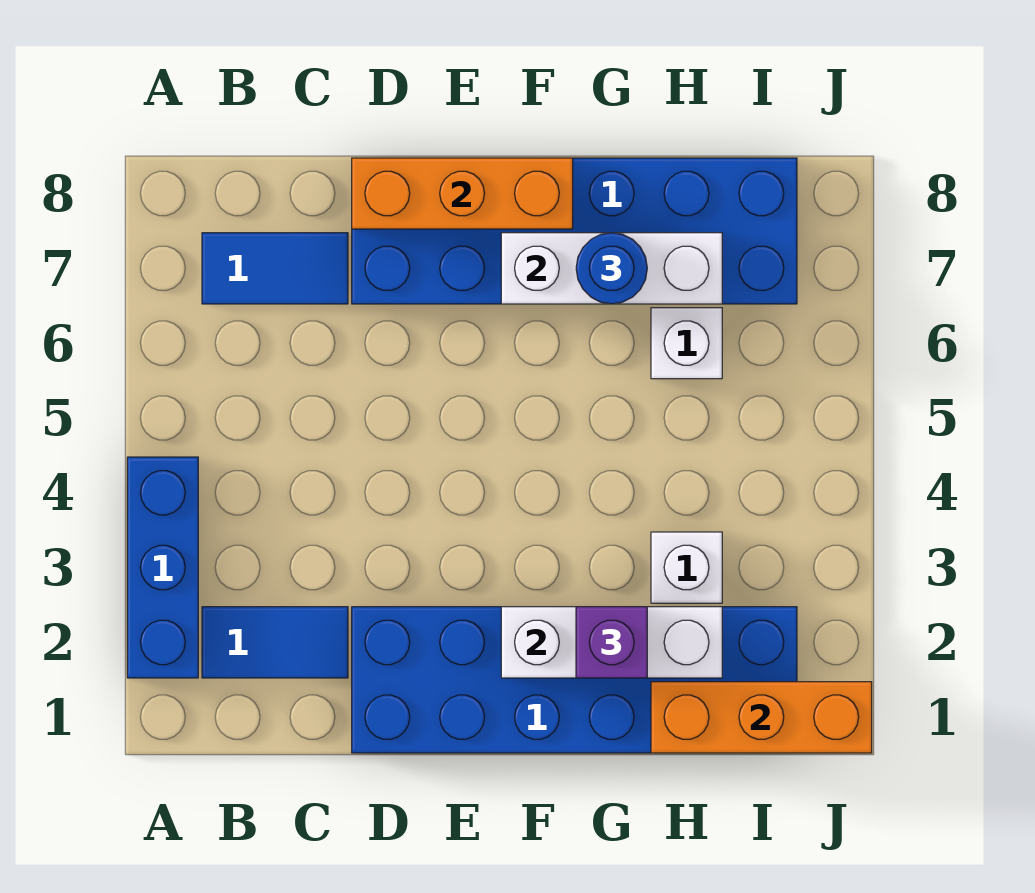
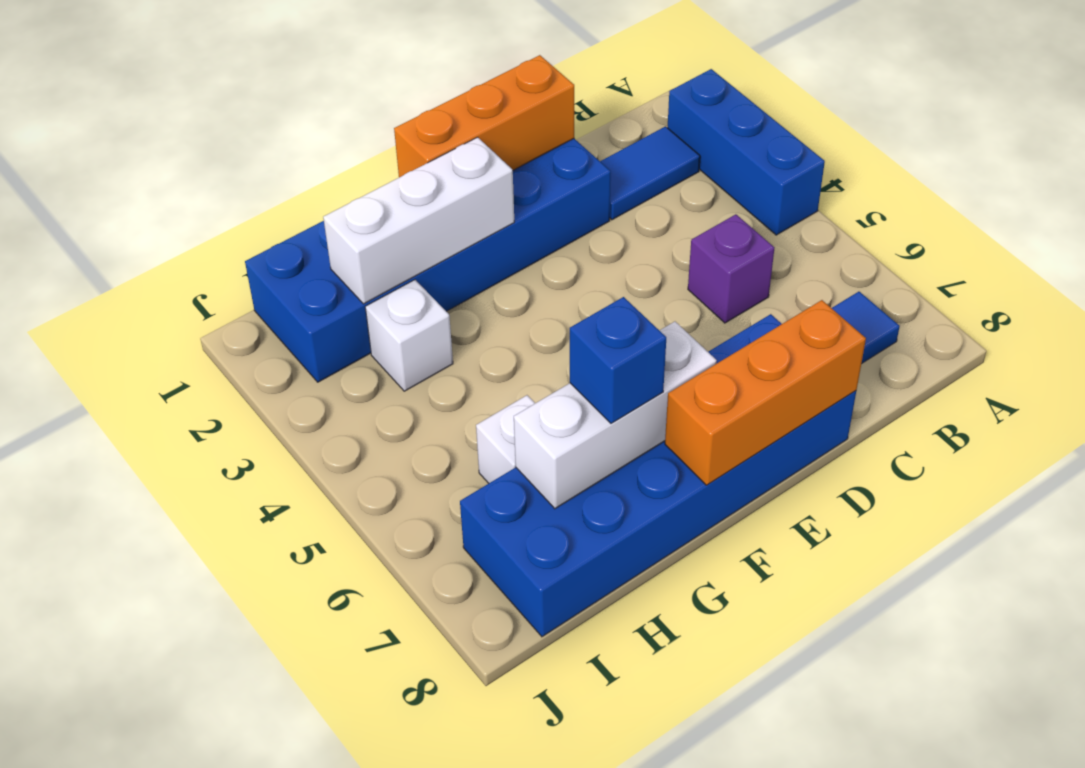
purple brick G2 level 3 -> purple brick C5 level 1
blue round brick G7 level 3 -> blue brick G7 level 3
orange brick H1:J1 level 2 -> orange brick D1:F1 level 2

